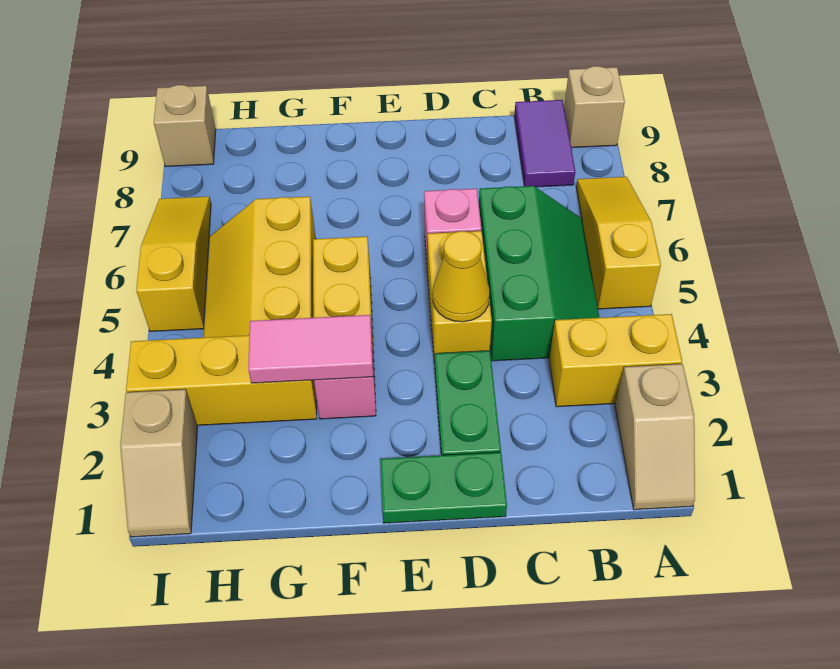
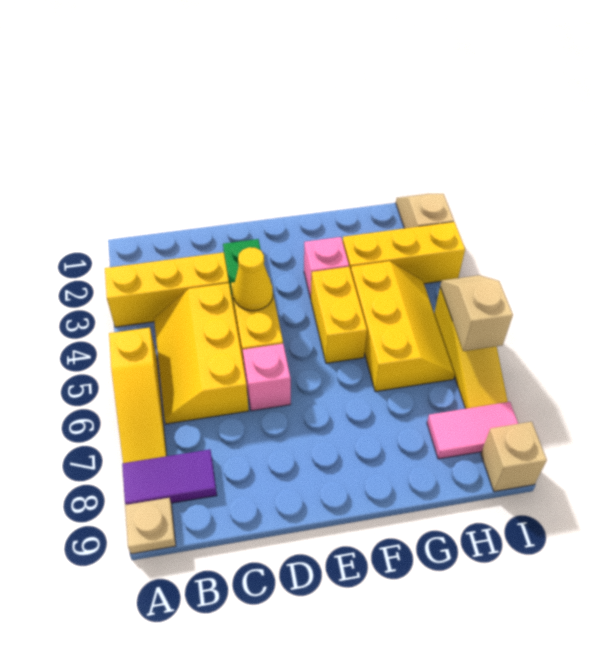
tan slope A1:A2 level 1 top 2 -> tan slope I5:I6 level 2 top 6
yellow brick A3:B3 level 1 -> yellow brick A3:C3 level 1
tan brick A9 level 1 -> tan plate A9 level 1
green slope B4:C6 level 1 top C -> yellow slope B4:C6 level 1 top C
purple tile B8:B9 level 1 -> purple tile A8:B8 level 1
green plate D1:E1 level 1 -> none
pink tile F3:G3 level 2 -> pink tile H8:I8 level 1

